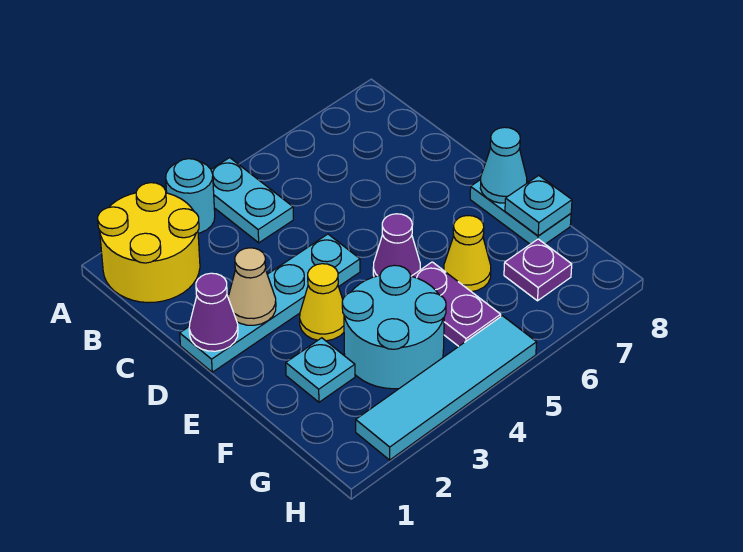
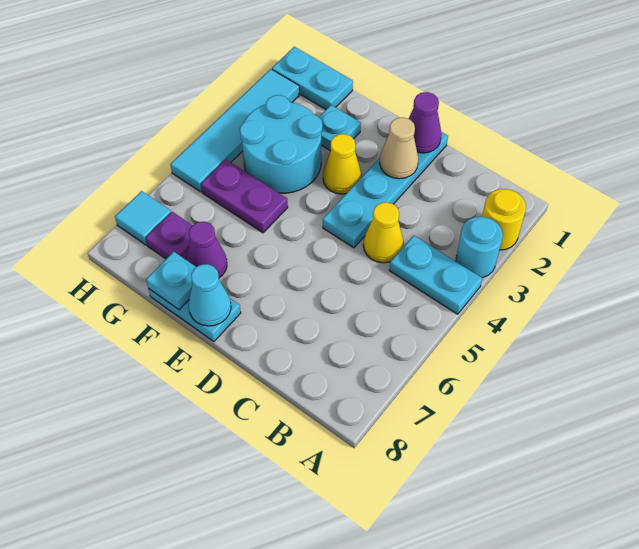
yellow round brick A1:B2 level 1 -> yellow round brick A2 level 1
purple cone E5 level 1 -> purple cone F7 level 1
yellow cone F6 level 1 -> yellow cone C4 level 1
none -> cyan plate G1:H1 level 1
none -> cyan tile H7 level 1

